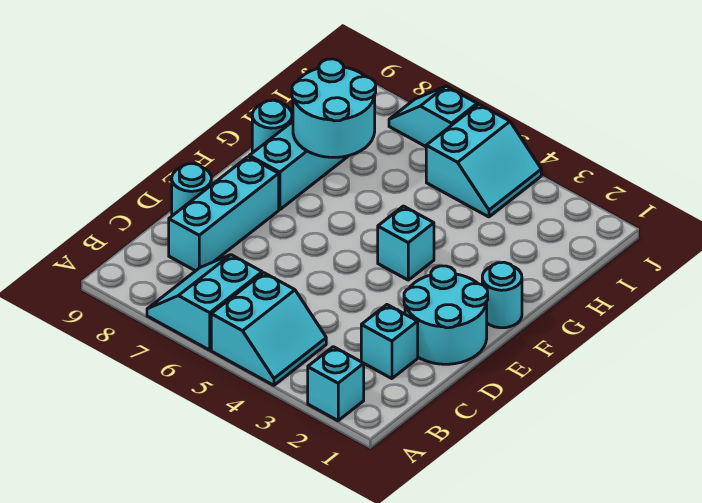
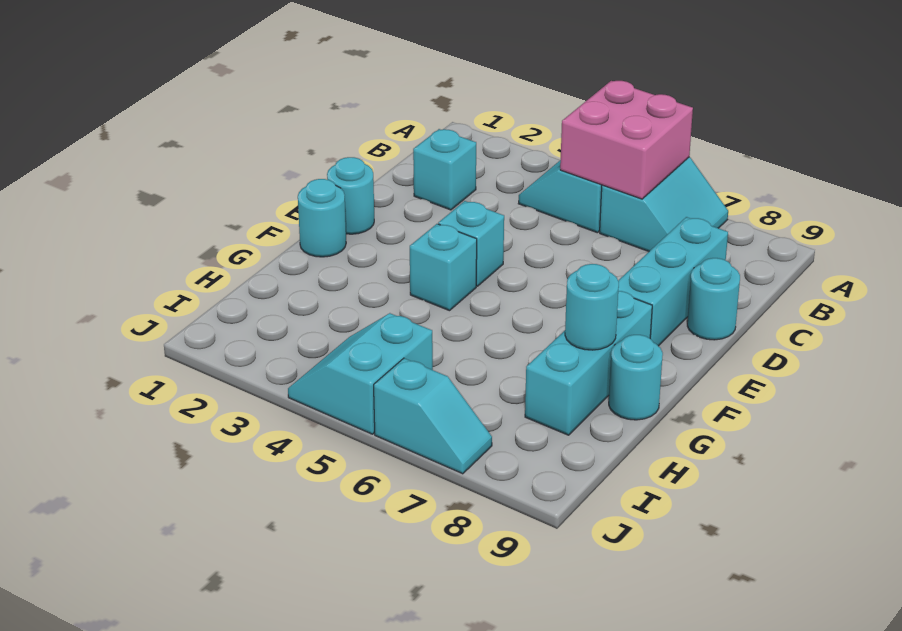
cyan brick A2 level 1 -> cyan brick E4 level 1
none -> pink brick A5:B6 level 2
cyan round brick D1:E2 level 1 -> cyan round brick E1 level 1
cyan round brick G7:H8 level 2 -> cyan round brick G8 level 2

